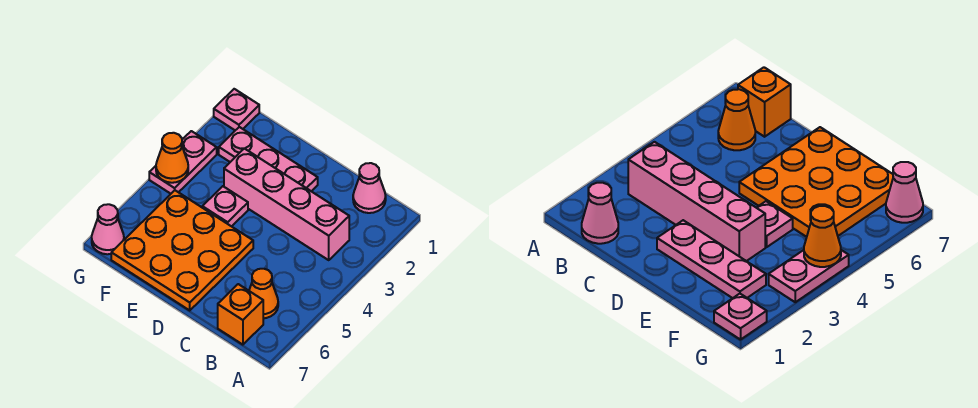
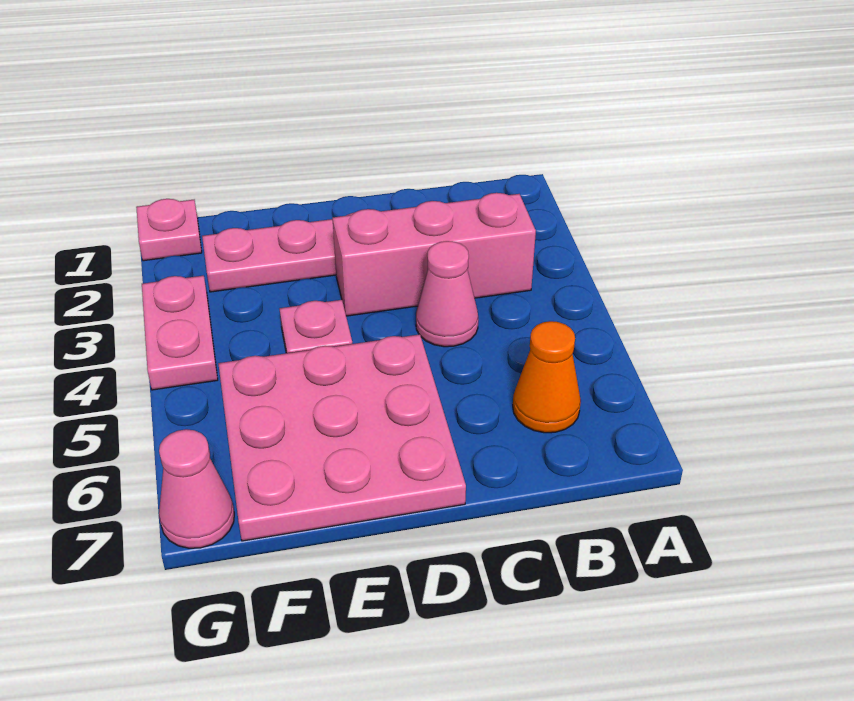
pink cone B1 level 1 -> pink cone C4 level 1
pink brick B3:E3 level 1 -> pink brick B3:D3 level 1
orange brick B7 level 1 -> none
orange plate D5:F7 level 1 -> pink plate D5:F7 level 1
orange cone G4 level 2 -> none

